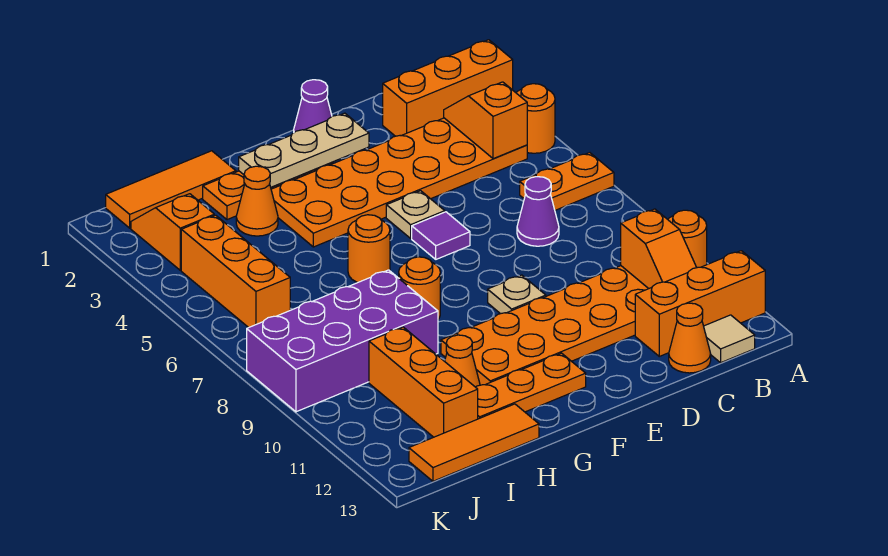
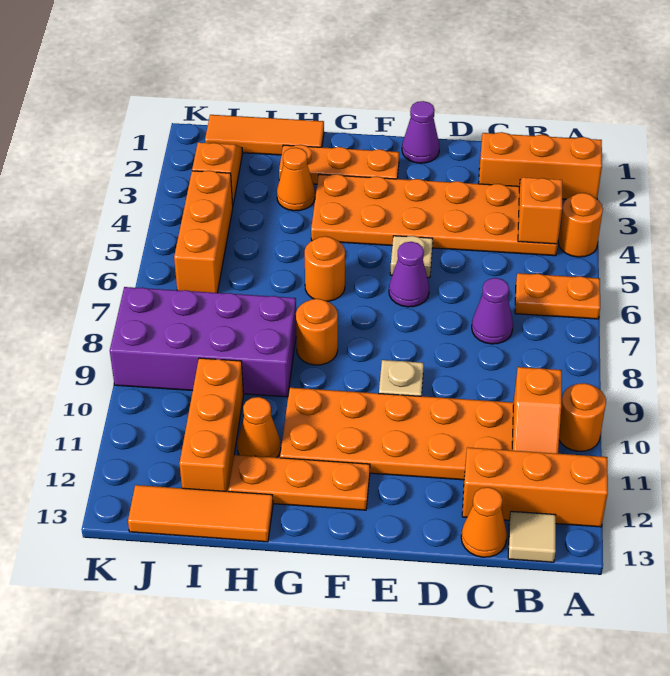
tan plate E2:G2 level 2 -> none
purple tile E6 level 1 -> purple cone E6 level 1

